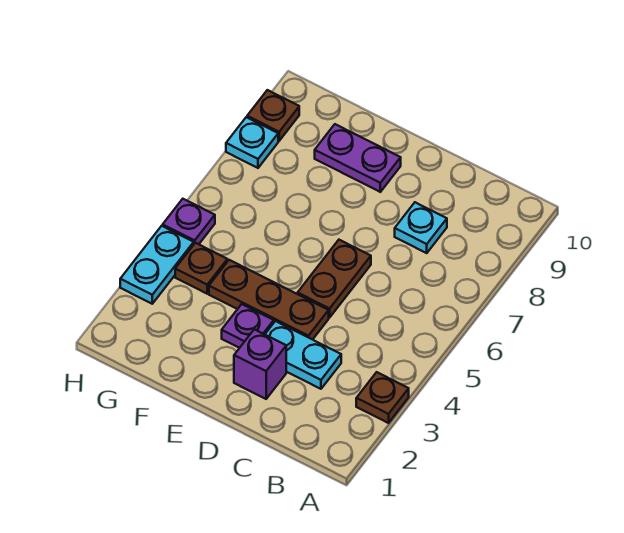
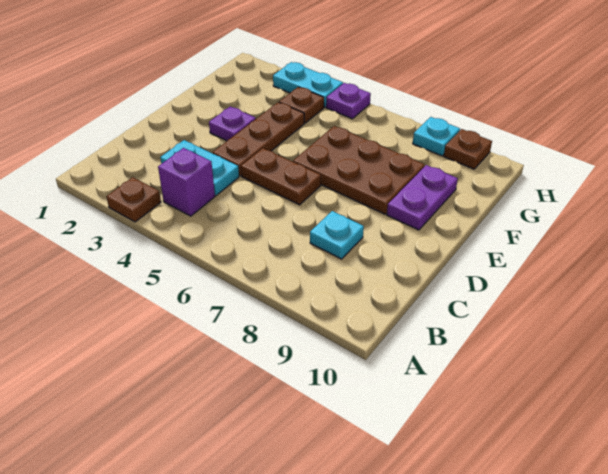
cyan plate C3:D3 level 1 -> cyan plate C3:C4 level 1
purple brick D2 level 1 -> purple brick B4 level 1
none -> brown plate E6:F8 level 1

